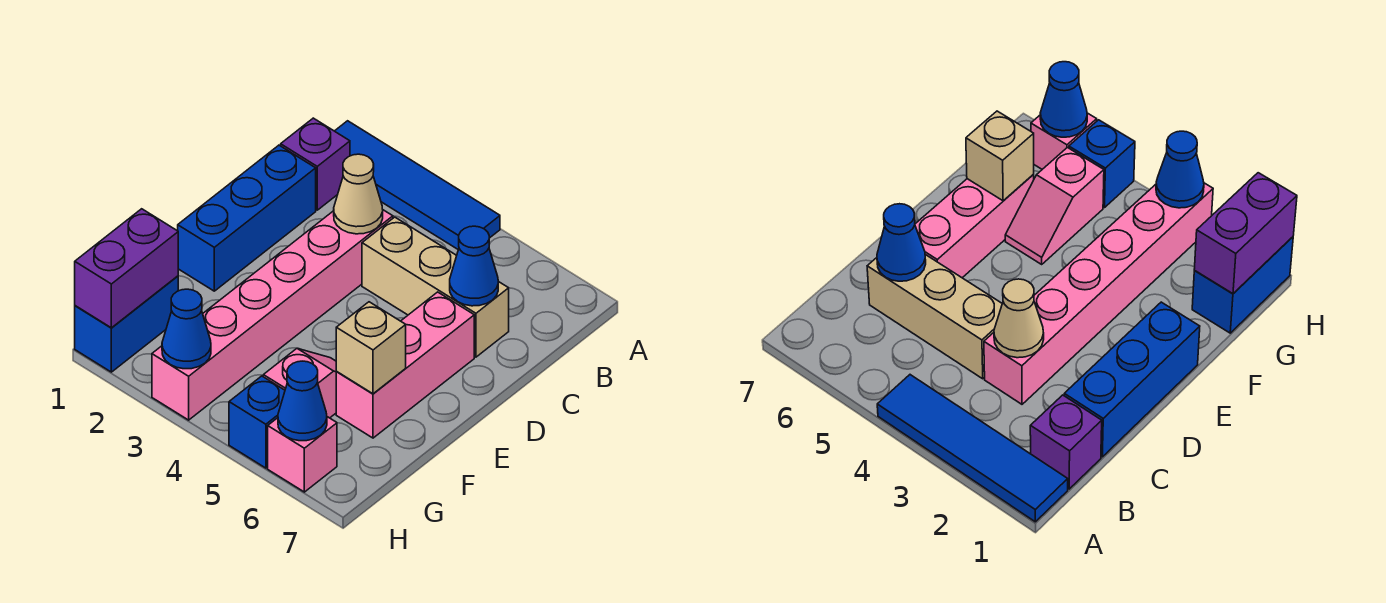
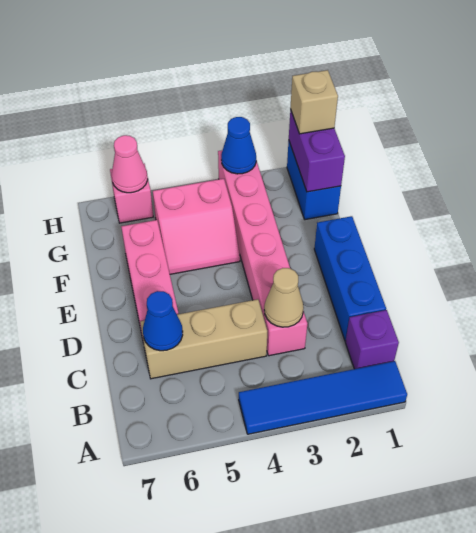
pink slope F5:G5 level 1 top G -> pink slope F4:G5 level 1 top G
tan brick F6 level 2 -> tan brick H1 level 3
blue brick H5 level 1 -> none
blue cone H6 level 2 -> pink cone H6 level 2

